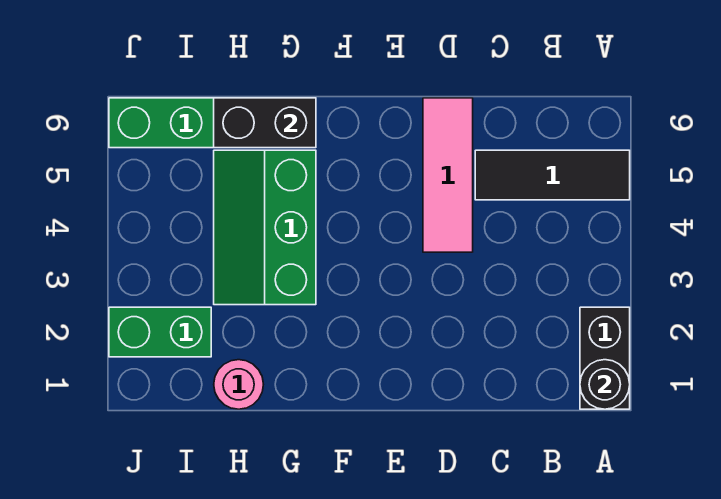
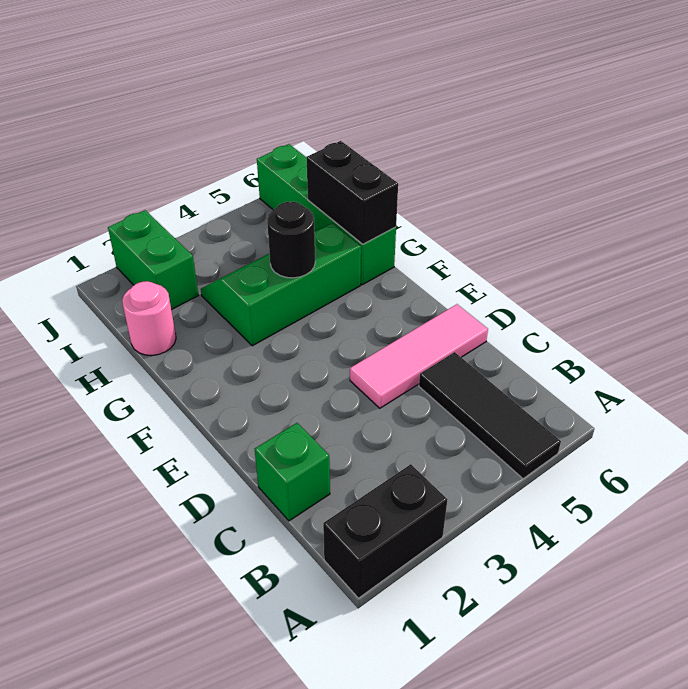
black round brick A1 level 2 -> black round brick G4 level 2
none -> green brick C1 level 1

